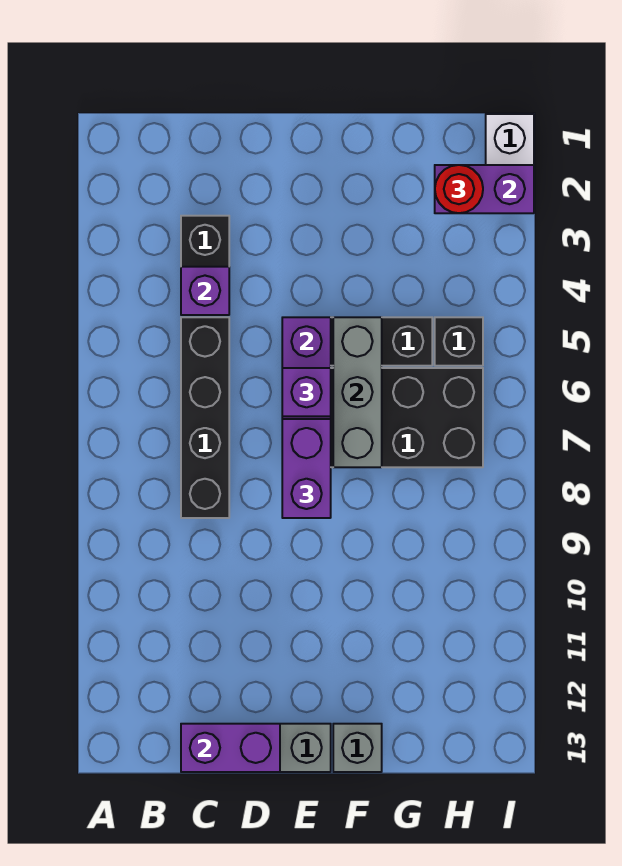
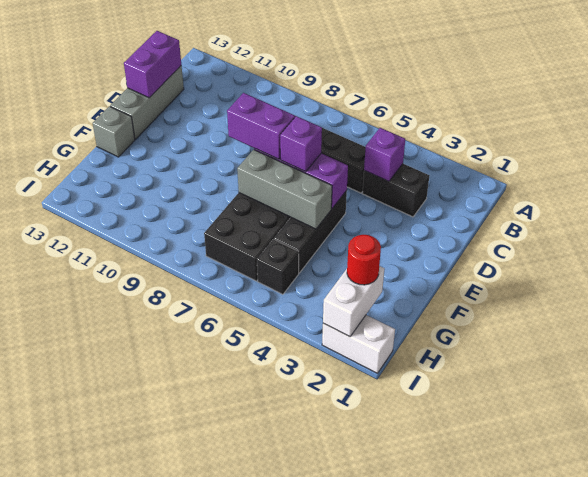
purple brick H2:I2 level 2 -> white brick H2:I2 level 2

